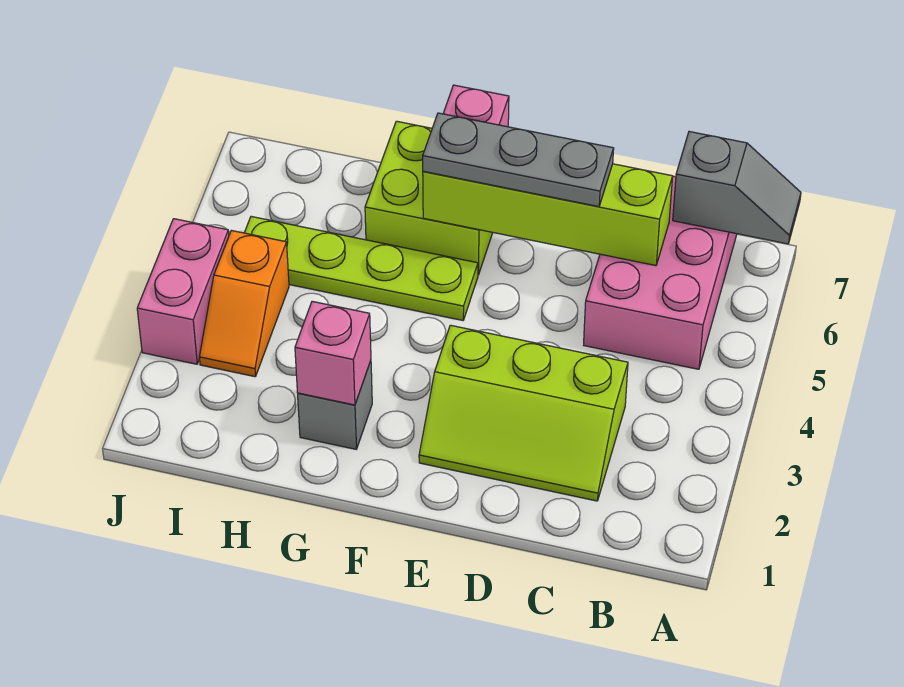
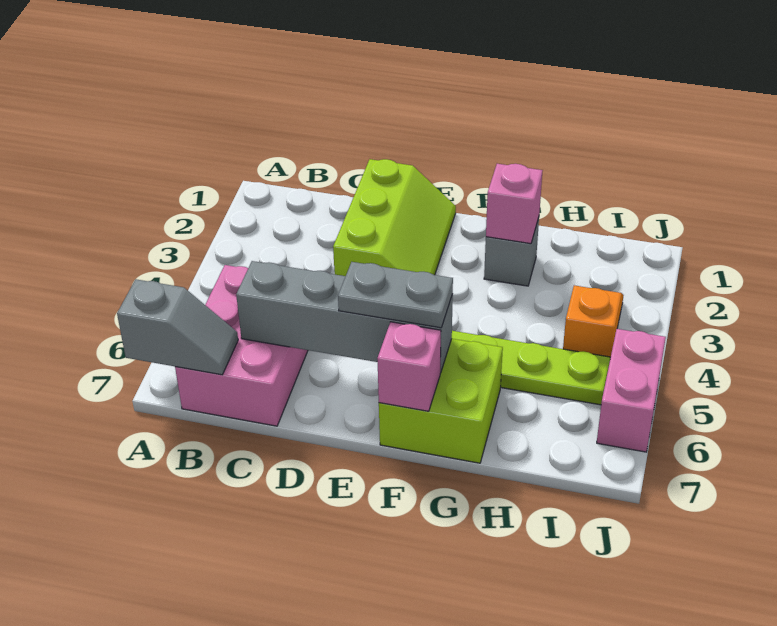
grey slope A7:B7 level 2 top B -> grey slope A7:B7 level 2 top A
lime slope C2:E3 level 1 top 3 -> lime slope D1:E3 level 1 top D
lime brick C6:F6 level 2 -> grey brick C6:F6 level 2
grey plate D6:F6 level 3 -> grey plate E6:F6 level 3
pink brick J3:J4 level 1 -> pink brick J5:J6 level 1

